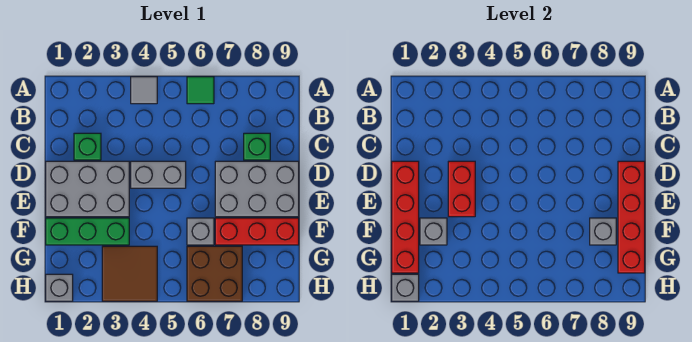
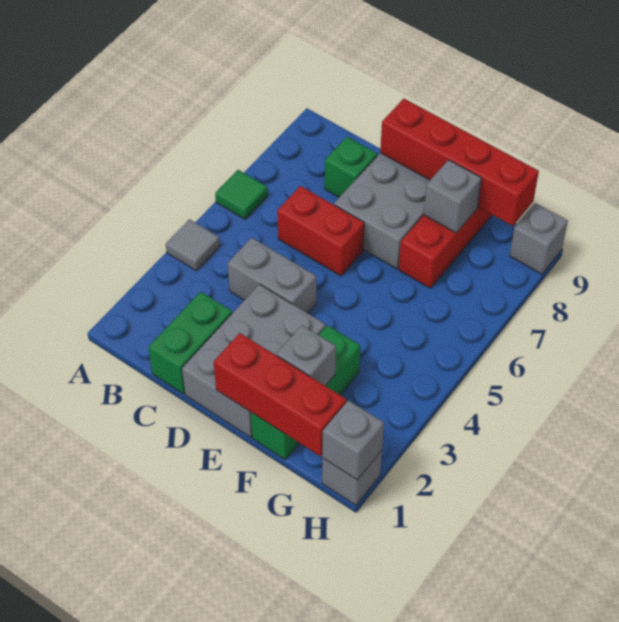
green brick C2 level 1 -> green brick C1:C2 level 1
red brick D1:G1 level 2 -> red brick E1:G1 level 2
red brick D3:E3 level 2 -> red brick C6:D6 level 1
grey brick D4:D5 level 1 -> grey brick C4:D4 level 1
grey brick F6 level 1 -> grey brick H9 level 1
brown tile G3:H4 level 1 -> none
brown brick G6:H7 level 1 -> none

